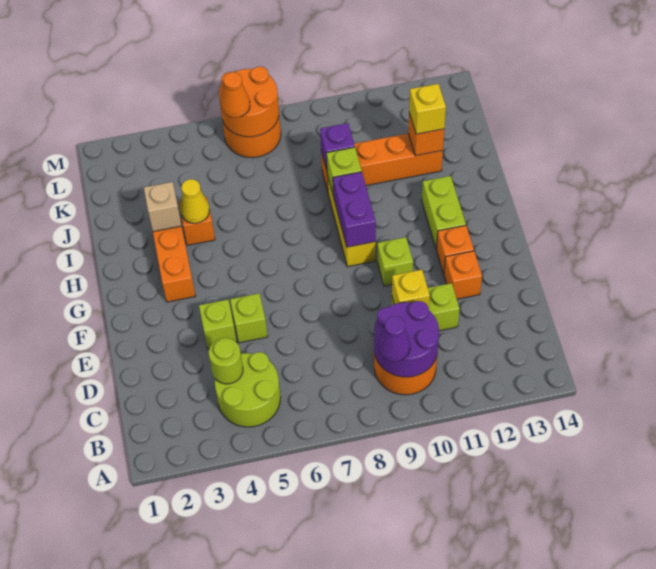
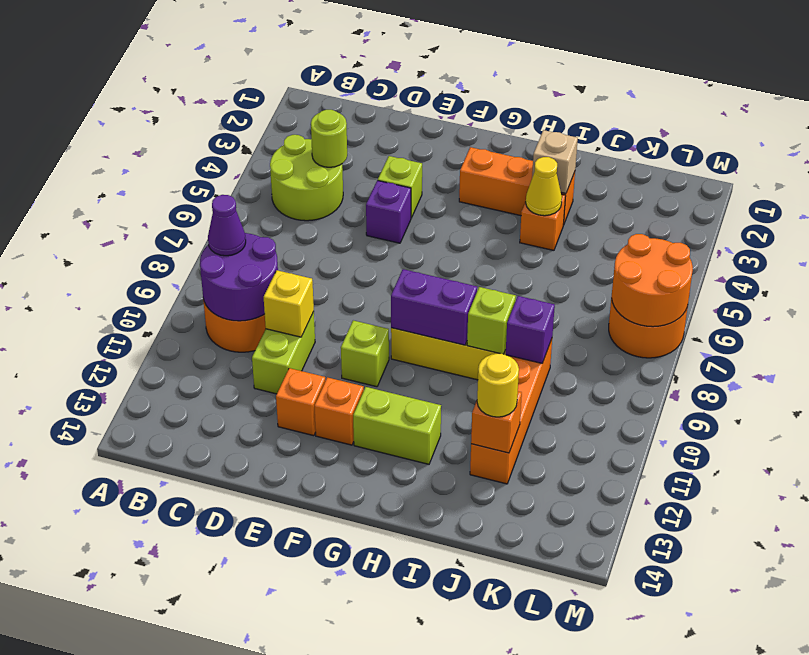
lime brick E5 level 1 -> purple brick E5 level 1
yellow brick J12 level 3 -> yellow round brick J12 level 3
orange cone L6 level 3 -> none

